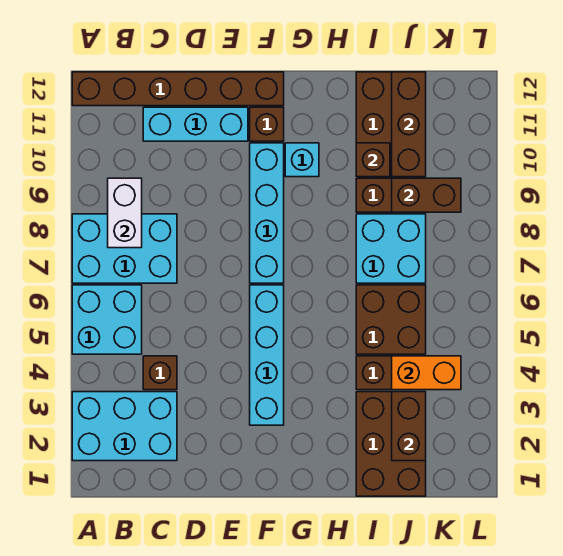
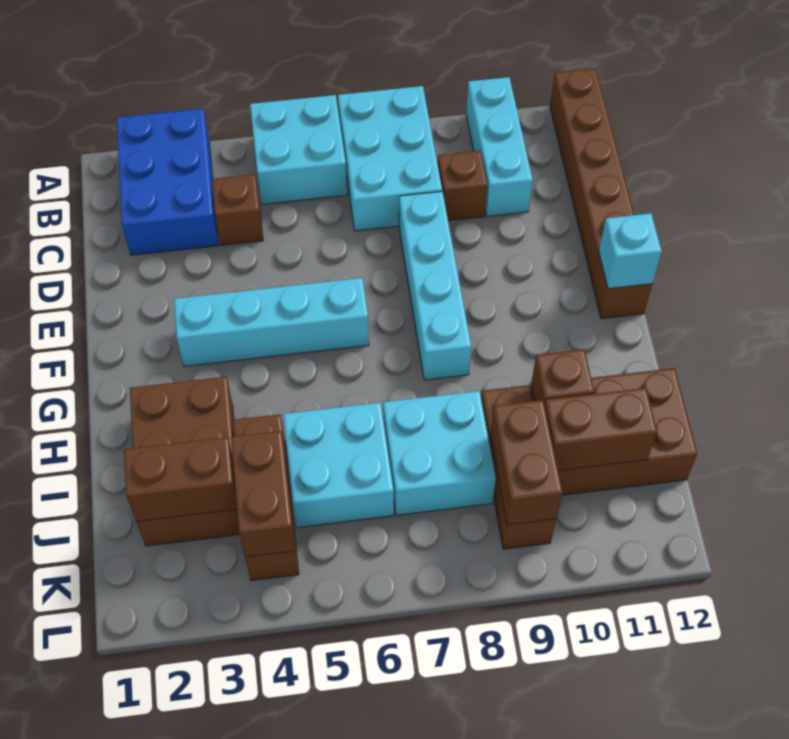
cyan brick A2:C3 level 1 -> blue brick A2:C3 level 1
white brick B8:B9 level 2 -> none
cyan brick C11:E11 level 1 -> cyan brick A10:C10 level 1
cyan brick F7:F10 level 1 -> cyan brick D8:G8 level 1
brown brick F11 level 1 -> brown brick C9 level 1
cyan brick G10 level 1 -> cyan brick F12 level 2
brown brick I1:J3 level 1 -> brown brick H2:J3 level 1
brown brick I5:J6 level 1 -> cyan brick I5:J6 level 1
orange brick J4:K4 level 2 -> brown brick J4:K4 level 2
brown brick J10:J12 level 2 -> brown brick J10:J11 level 2

